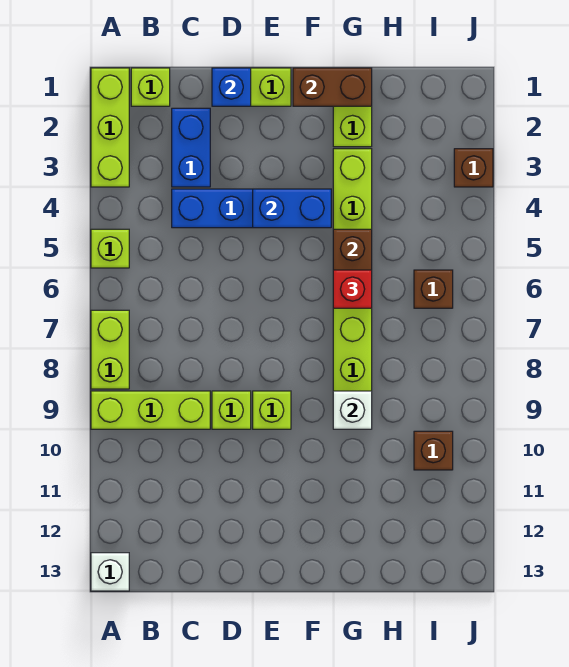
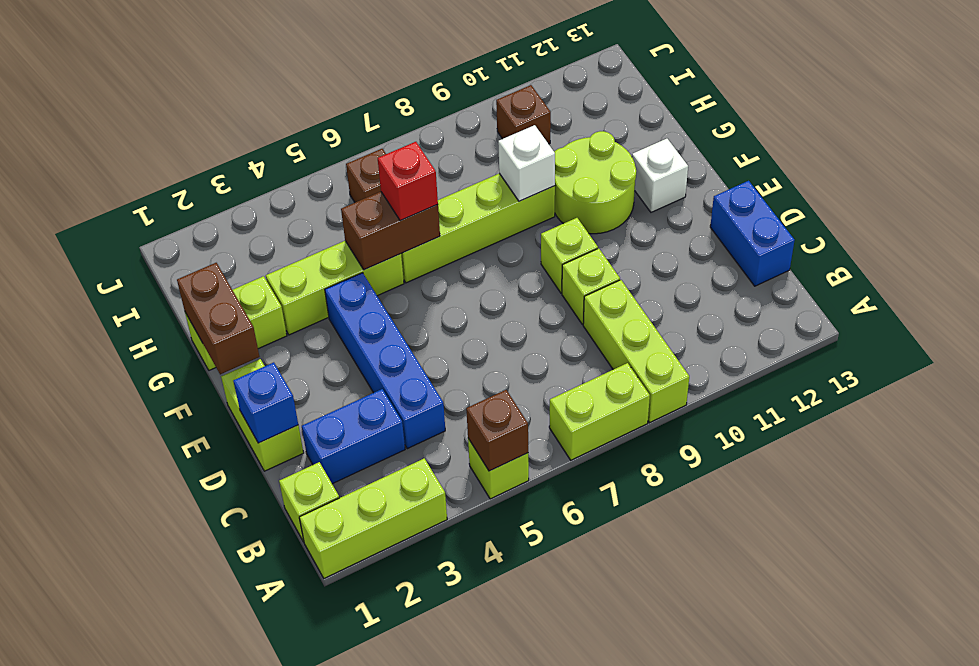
white brick A13 level 1 -> white brick F12 level 1
blue brick E4:F4 level 2 -> blue brick C13:D13 level 1
none -> lime round brick F10:G11 level 1
brown brick J3 level 1 -> brown brick A5 level 2

